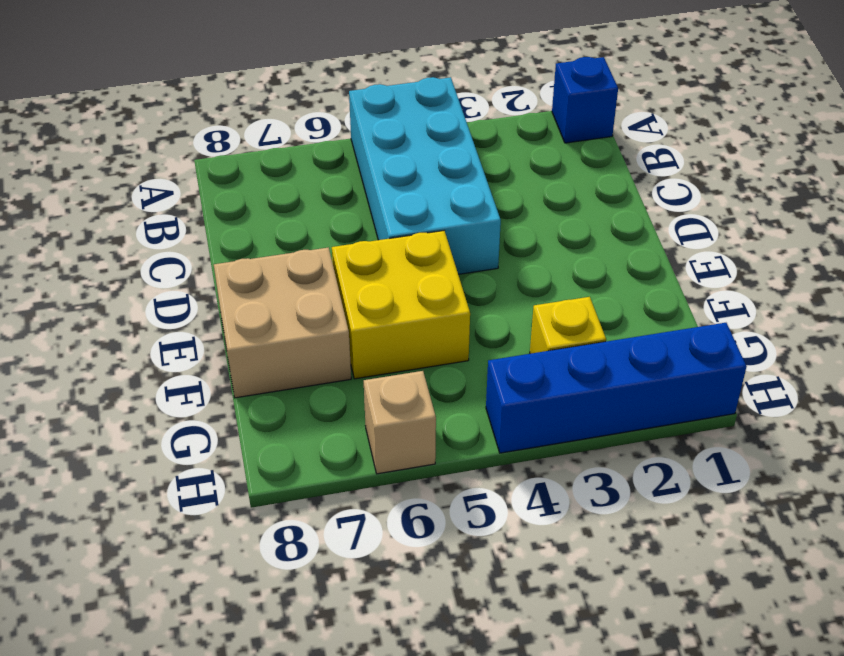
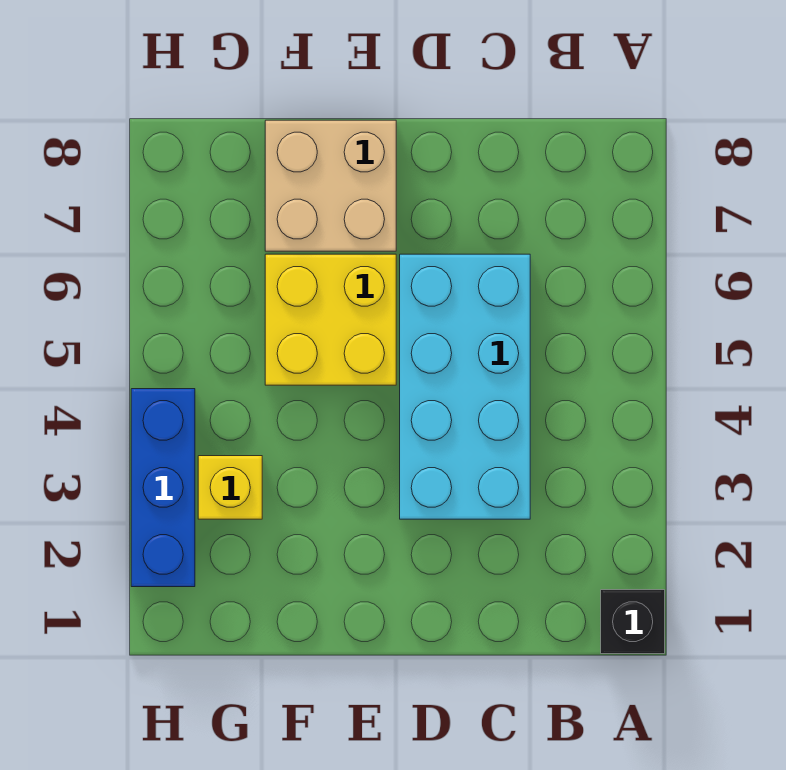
blue brick A1 level 1 -> black brick A1 level 1
cyan brick A4:D5 level 1 -> cyan brick C3:D6 level 1
blue brick H1:H4 level 1 -> blue brick H2:H4 level 1
tan brick H6 level 1 -> none

